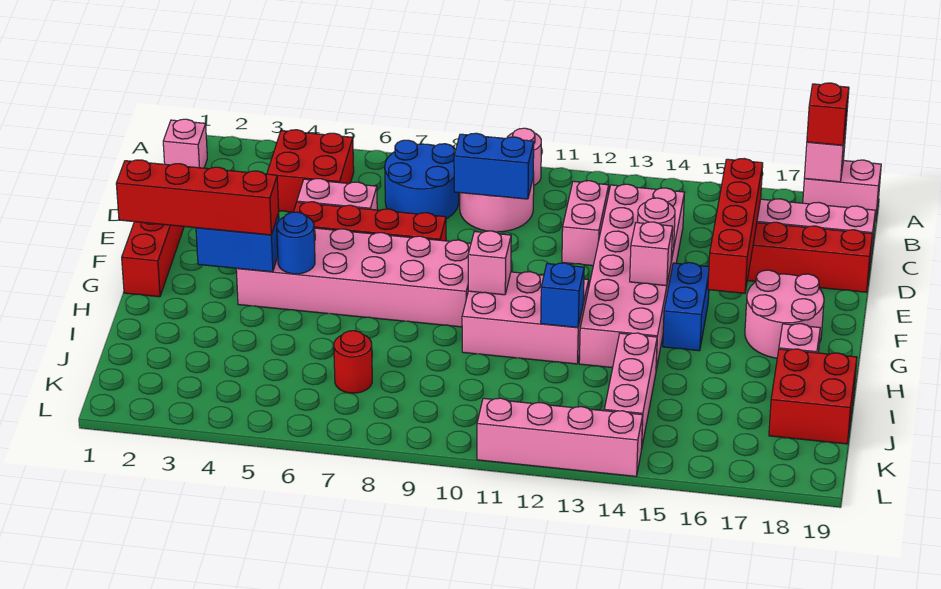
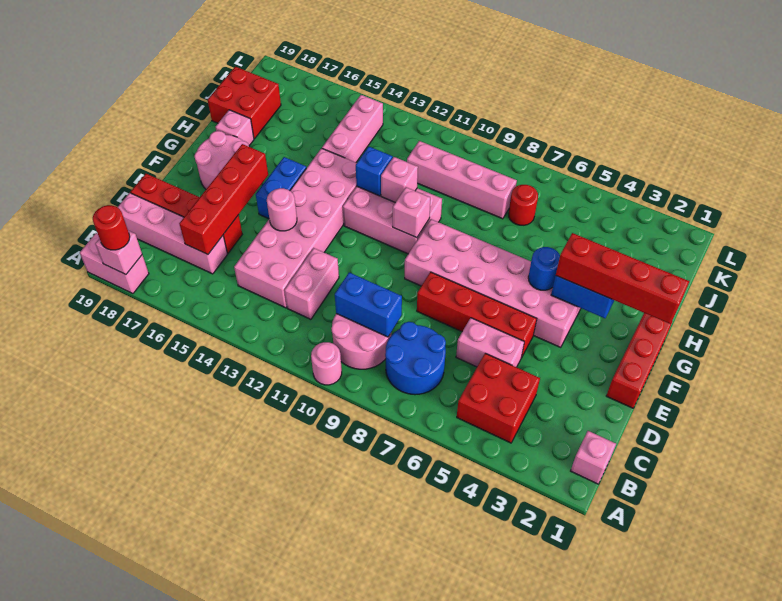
red brick A18 level 3 -> red round brick A18 level 3
pink brick F14 level 2 -> pink brick H11 level 2
pink brick L11:L14 level 1 -> pink brick J8:J11 level 1

